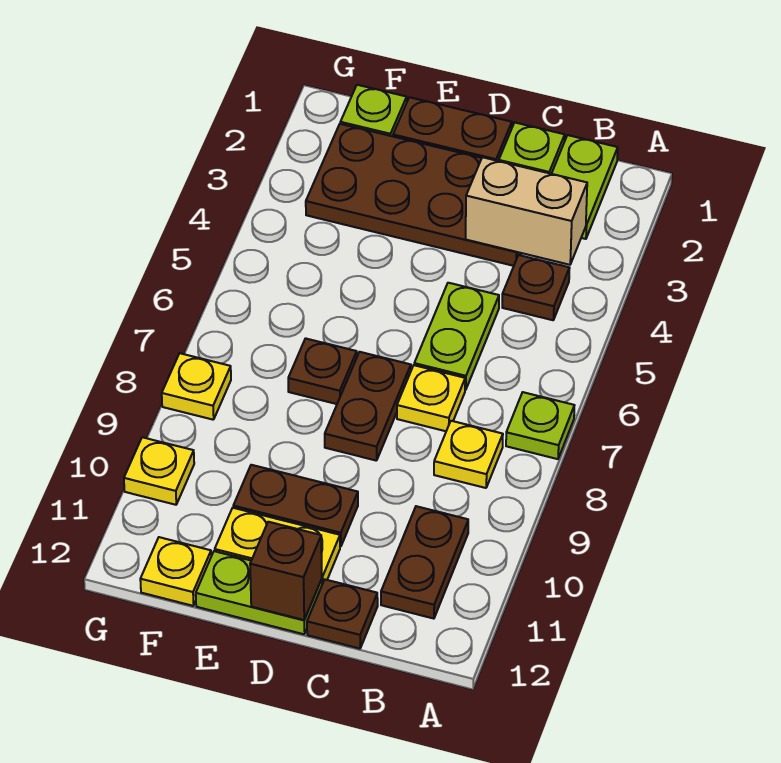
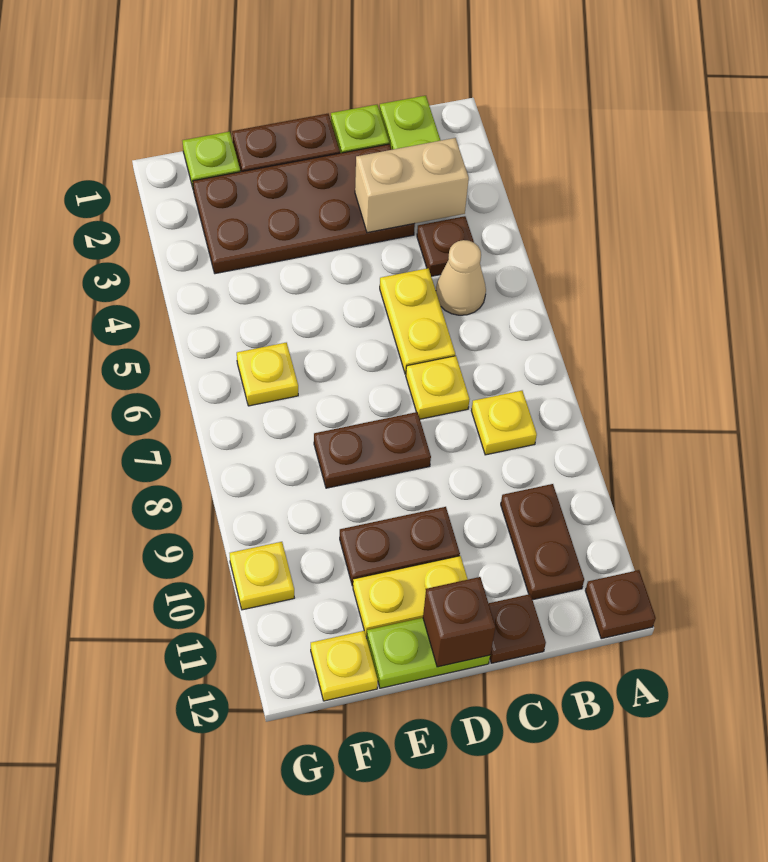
lime plate A7 level 1 -> none
none -> tan cone B5 level 1
lime plate C5:C6 level 1 -> yellow plate C5:C6 level 1
brown plate D7:D8 level 1 -> brown plate D8:E8 level 1
brown plate E7 level 1 -> brown plate A12 level 1
yellow plate G8 level 1 -> yellow plate F6 level 1

